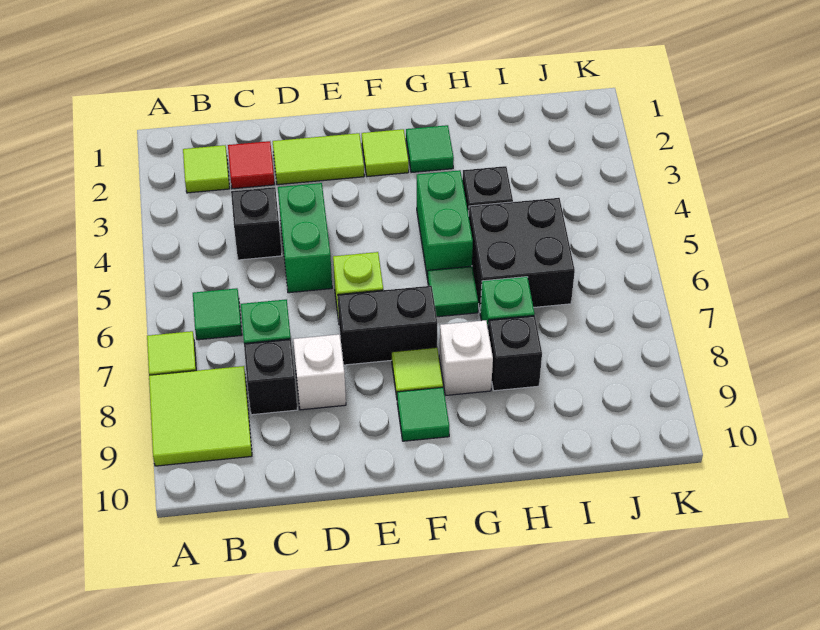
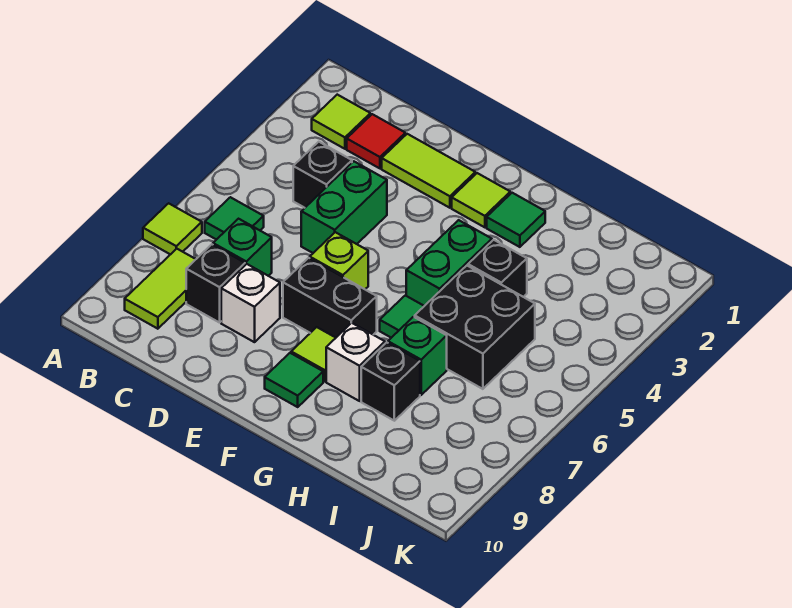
lime tile A8:B9 level 1 -> lime tile B8:B9 level 1

